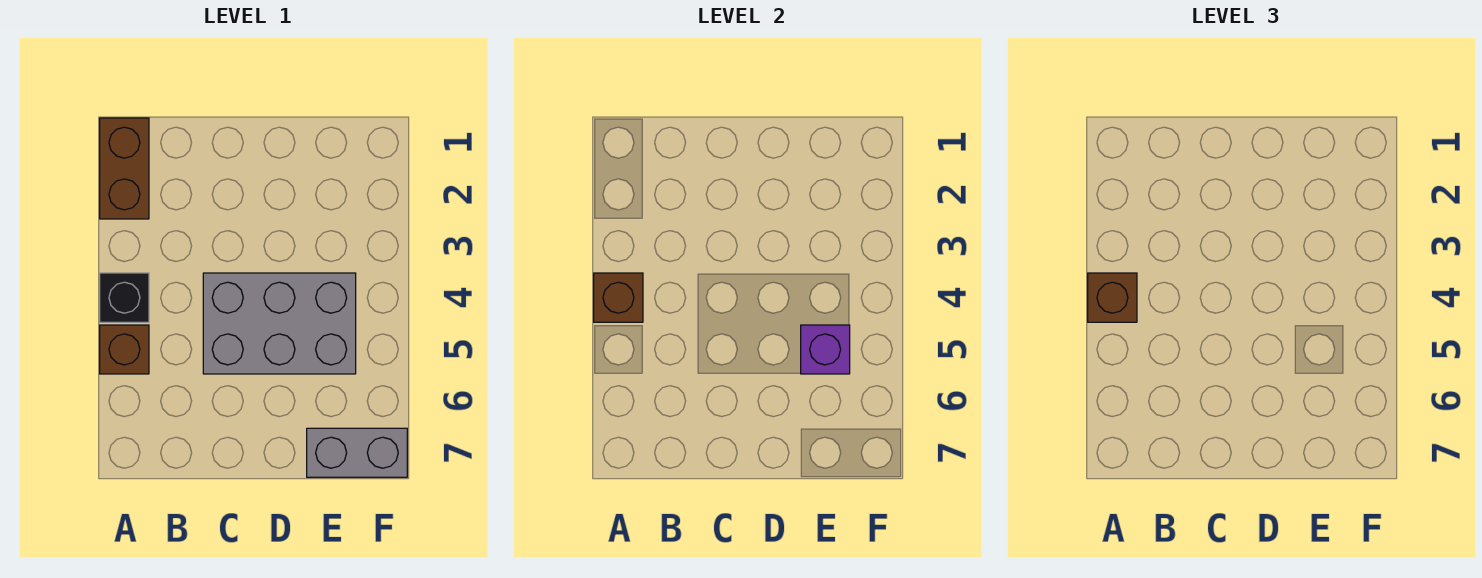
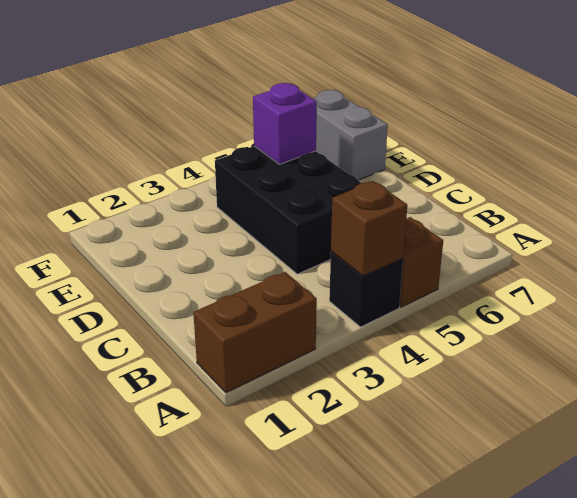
brown brick A4 level 3 -> none
grey brick C4:E5 level 1 -> black brick C4:E5 level 1

